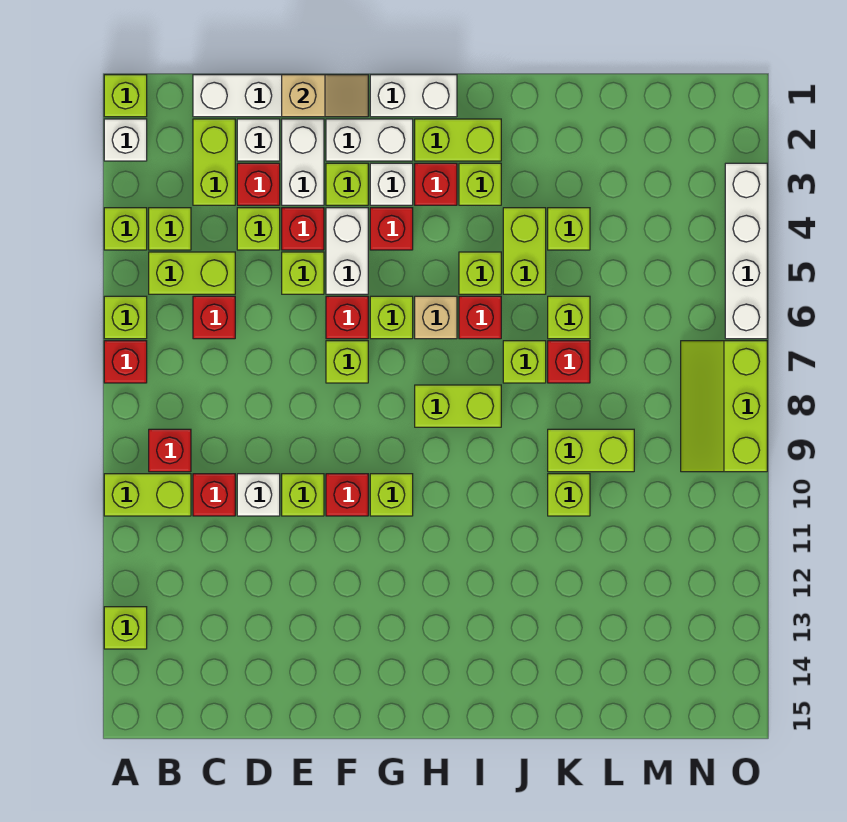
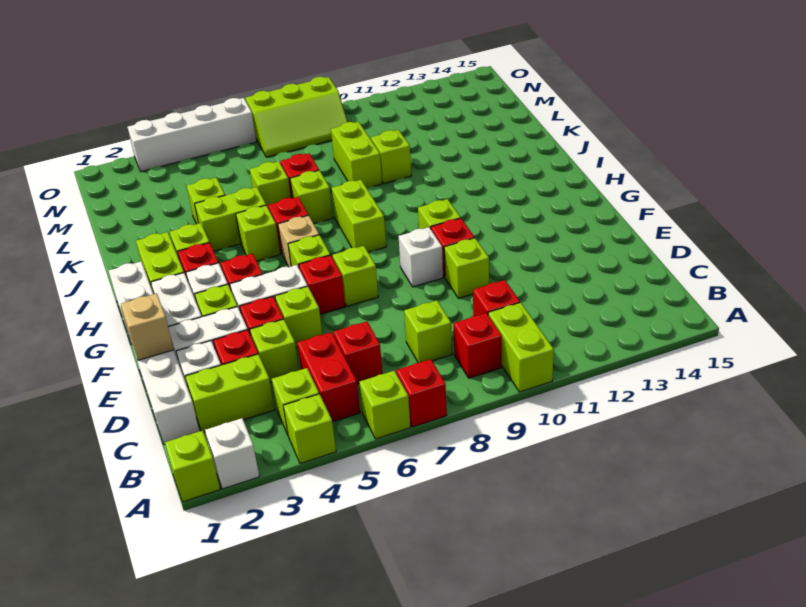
lime brick A13 level 1 -> lime brick C8 level 1
lime brick B5:C5 level 1 -> red brick B5:C5 level 1
white brick D10 level 1 -> white brick F9 level 1

